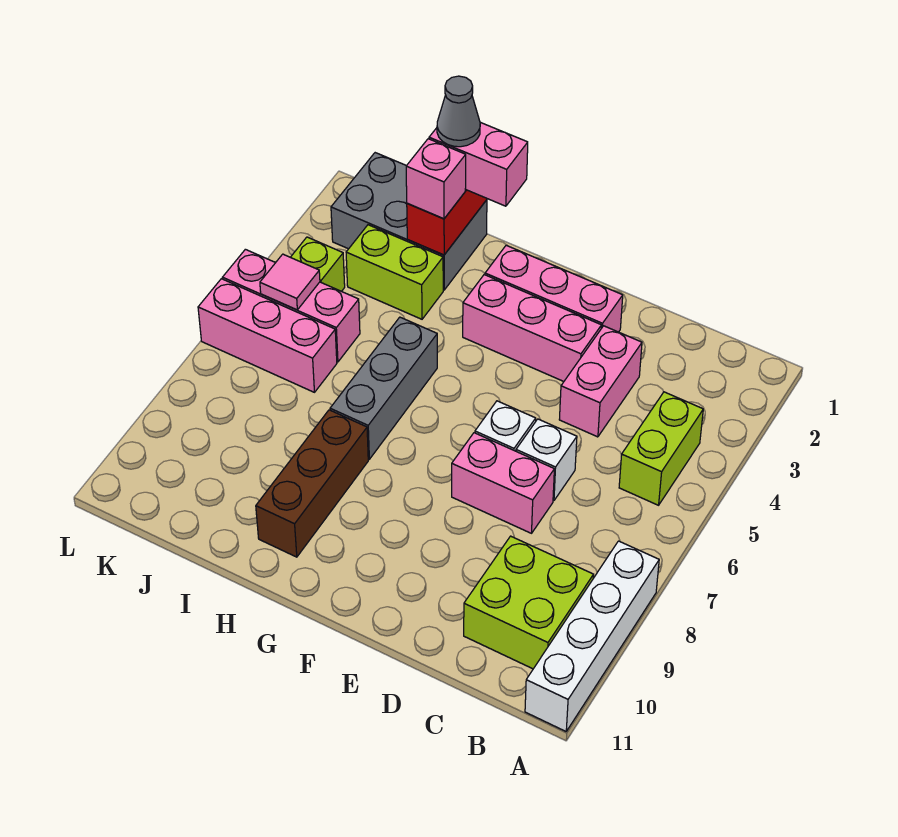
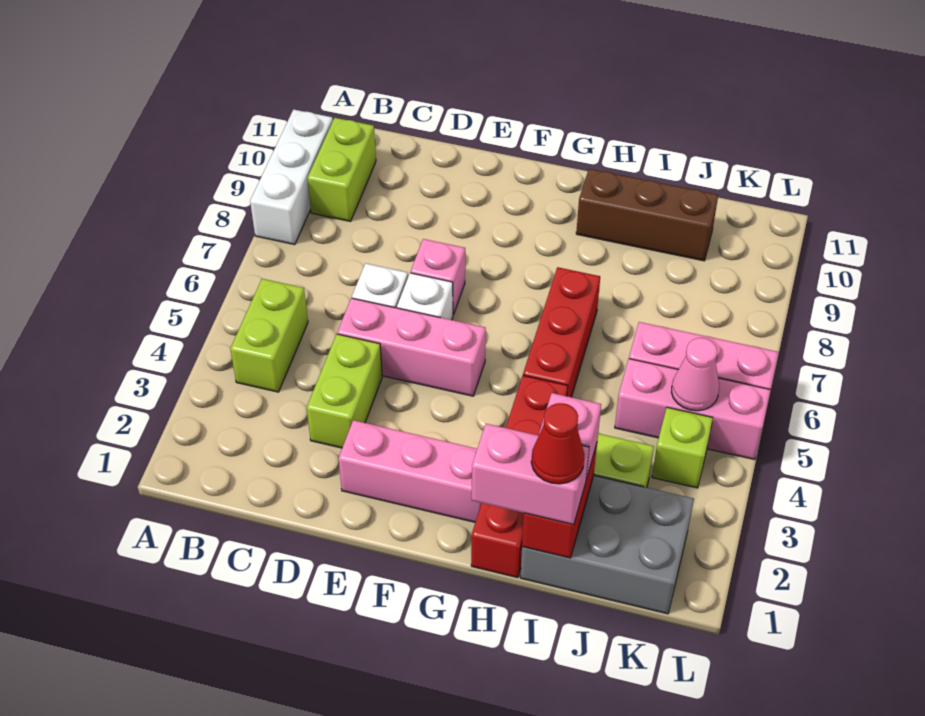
white brick A8:A11 level 1 -> white brick A8:A10 level 1
lime brick B9:C10 level 1 -> lime brick B9:B10 level 1
pink brick D3:D4 level 1 -> lime brick D3:D4 level 1
pink brick D7:E7 level 1 -> pink brick E7 level 1
pink brick E3:G3 level 1 -> pink brick D5:F5 level 1
none -> red brick H1:H4 level 1
grey brick H5:H7 level 1 -> red brick H5:H7 level 1
brown brick H8:H10 level 1 -> brown brick H10:J10 level 1
grey cone I1 level 4 -> red cone I1 level 4
pink tile K5 level 2 -> pink cone K5 level 2

